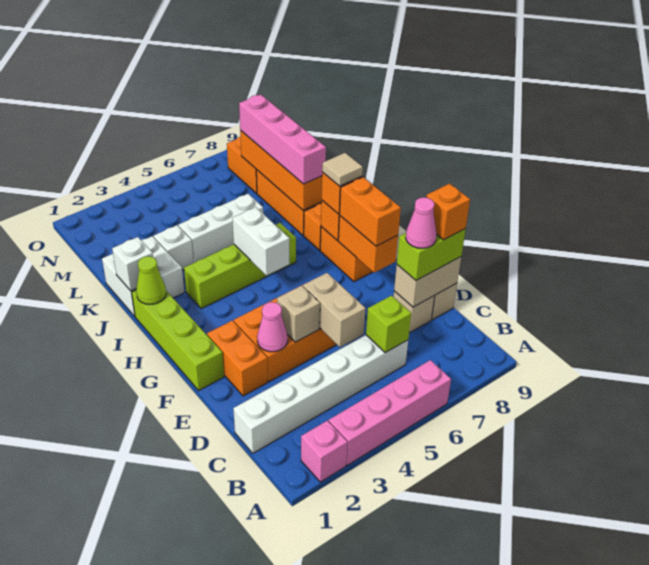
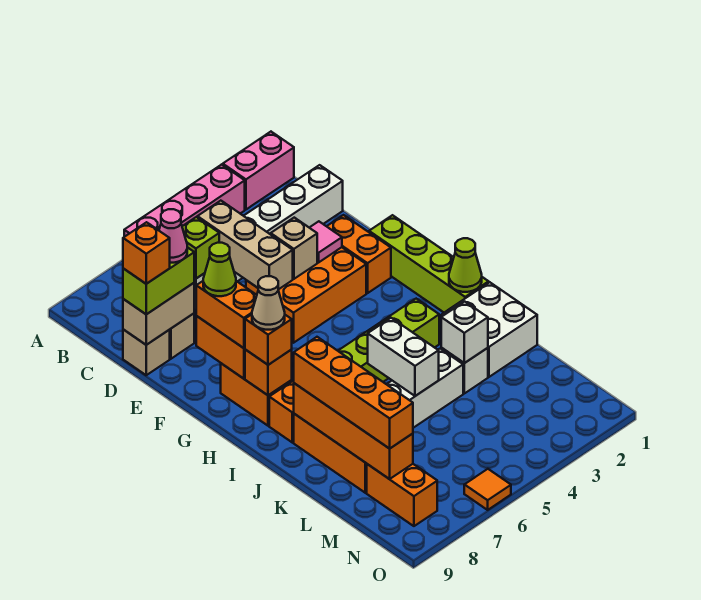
pink brick A2 level 1 -> pink brick A1:A2 level 1
tan brick D5:E5 level 2 -> tan brick C5:E5 level 2
pink cone E3 level 2 -> pink tile E3 level 2
none -> lime cone F8 level 4
white brick H5:I5 level 2 -> white brick J5:K5 level 2
tan tile H8 level 4 -> tan cone H8 level 4
white brick J1 level 2 -> white brick K3 level 2
pink brick J8:M8 level 3 -> orange brick J8:M8 level 3
none -> orange tile O6 level 1

